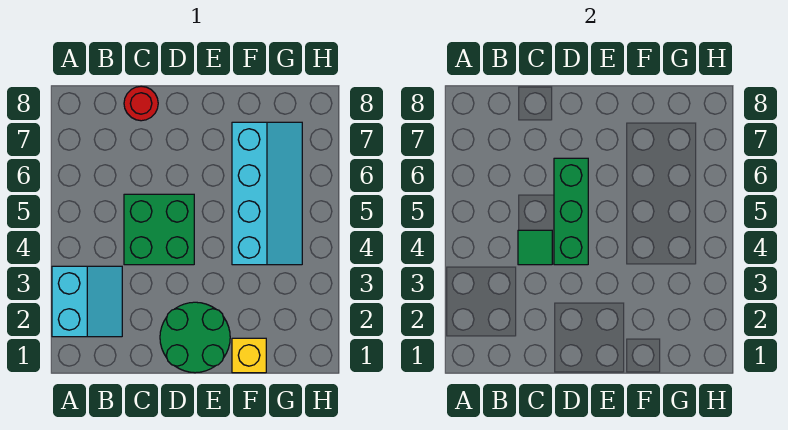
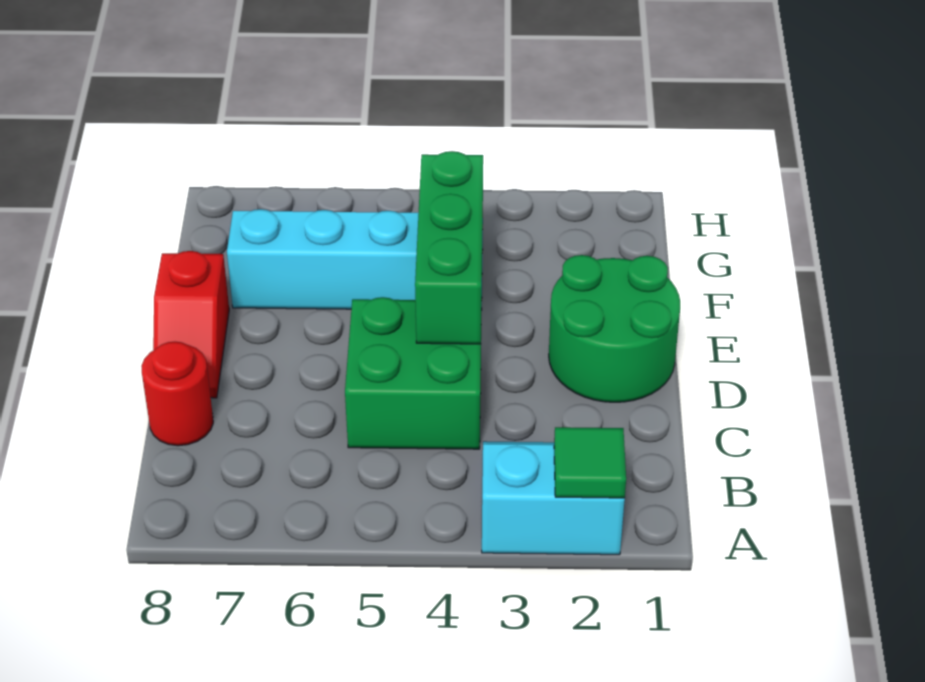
green tile C4 level 2 -> green tile A2 level 2
green brick D4:D6 level 2 -> green brick D4:F4 level 2
none -> red slope D8:E8 level 1 top E
yellow brick F1 level 1 -> none

